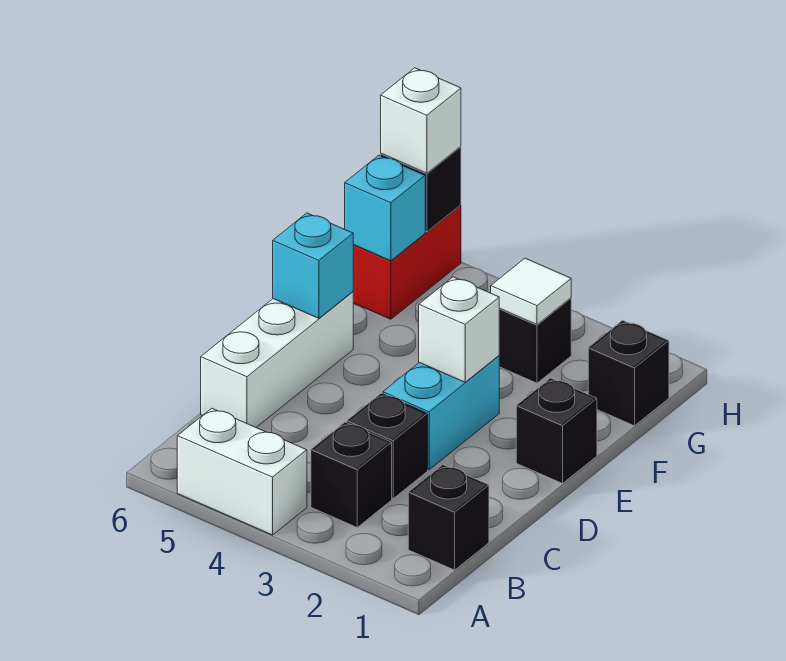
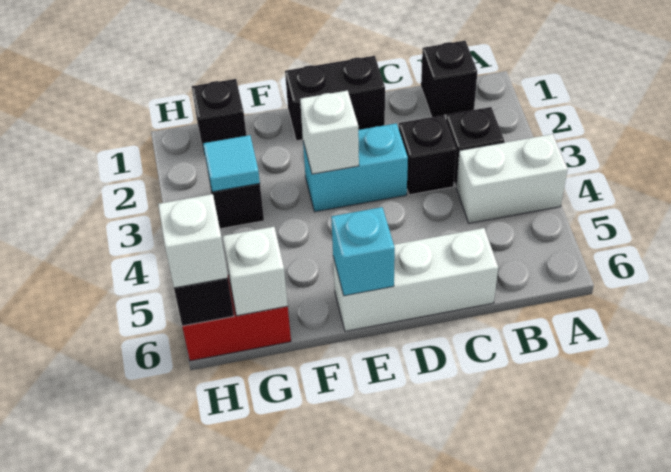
white brick A4:A5 level 1 -> white brick A4:B4 level 1
black brick E1 level 1 -> black brick D1:E1 level 1
white tile G3 level 2 -> cyan tile G3 level 2
cyan brick G6 level 2 -> white brick G6 level 2

